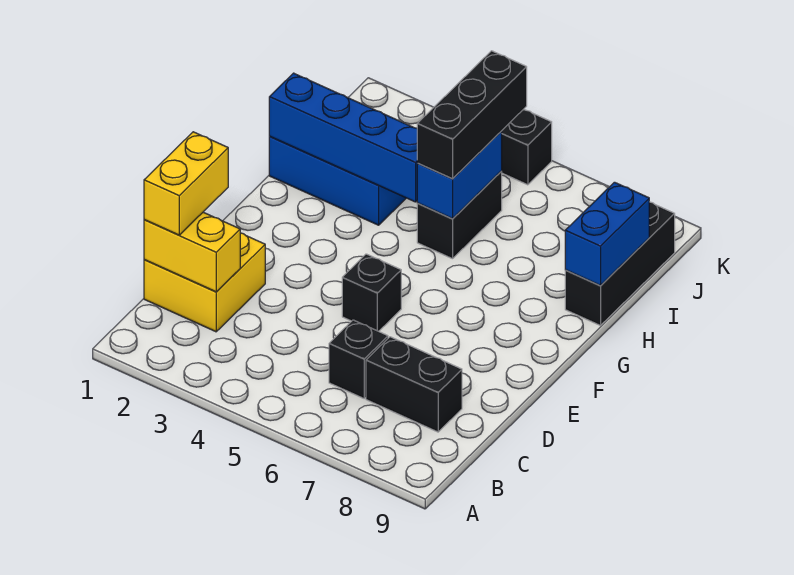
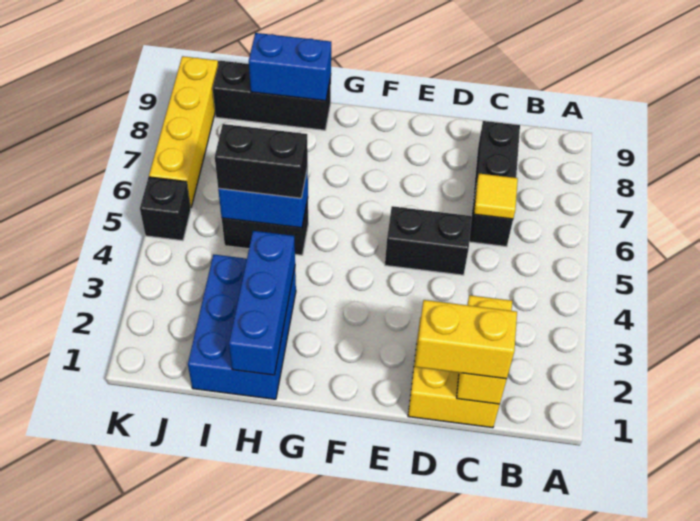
none -> yellow tile C6 level 2
black brick E5 level 1 -> black brick D5:E5 level 1
blue brick H1:H4 level 2 -> blue brick H1:H3 level 2
black brick H5:J5 level 3 -> black brick H5:I5 level 3
none -> yellow brick K6:K9 level 1

